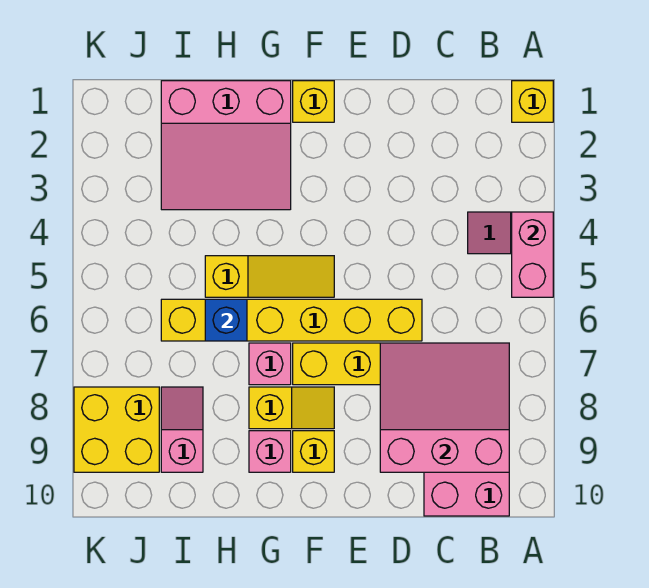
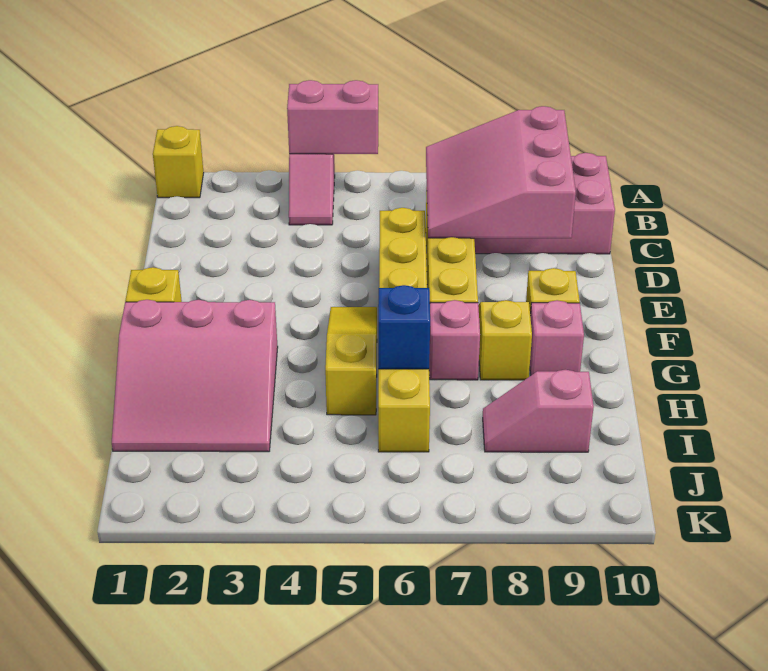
pink slope G1:I3 level 1 top 1 -> pink slope G1:I3 level 1 top G
yellow brick J8:K9 level 1 -> none

